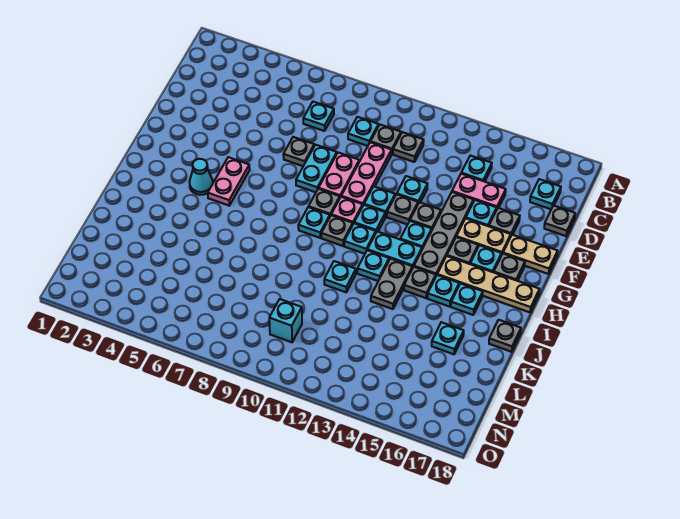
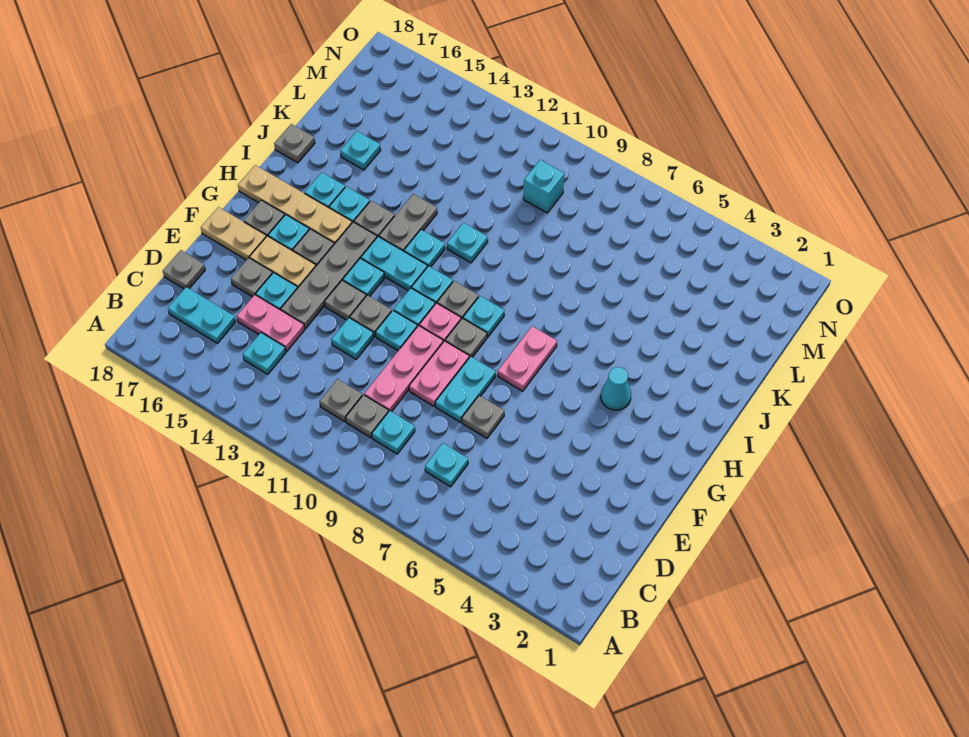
cyan plate C17 level 1 -> cyan plate C16:C17 level 1
pink plate G5:H5 level 1 -> pink plate G7:H7 level 1

